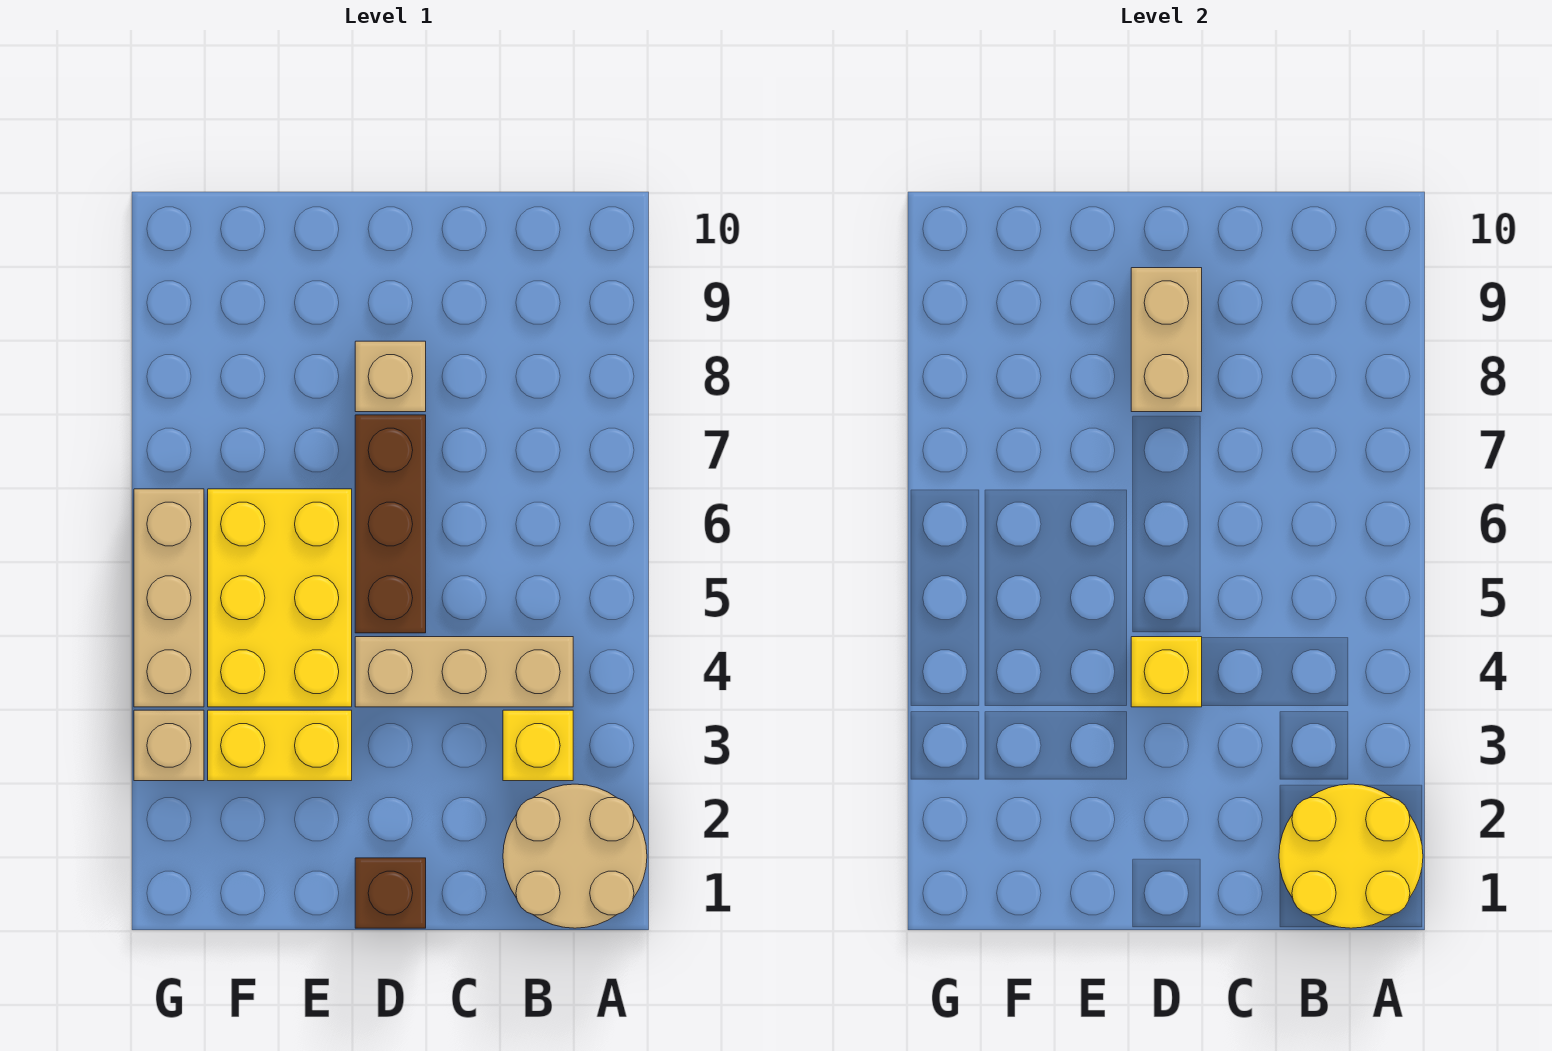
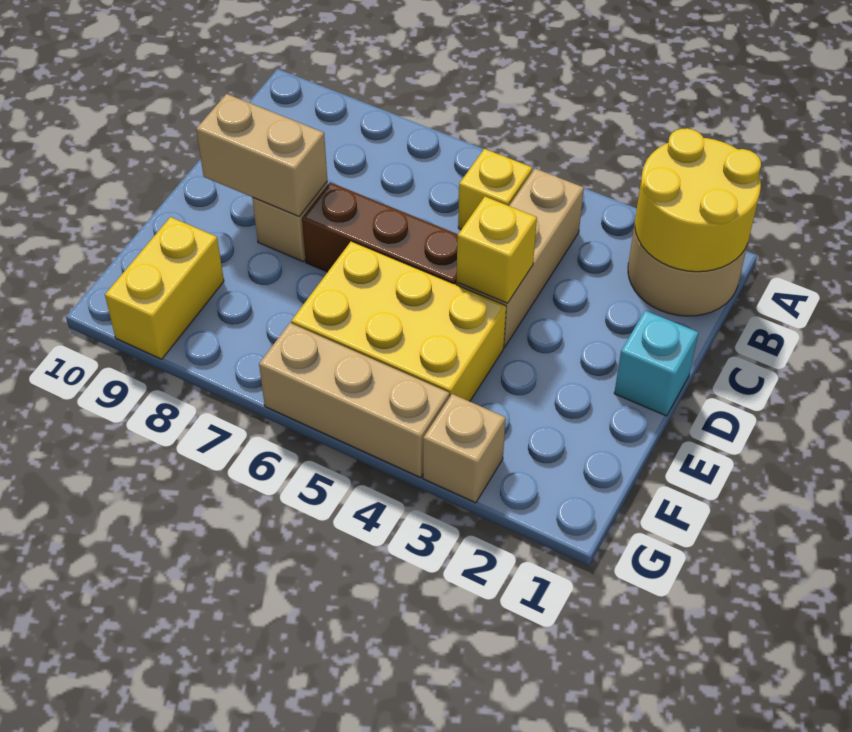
yellow brick B3 level 1 -> yellow brick B5 level 1
brown brick D1 level 1 -> cyan brick D1 level 1
yellow brick E3:F3 level 1 -> yellow brick F9:G9 level 1

